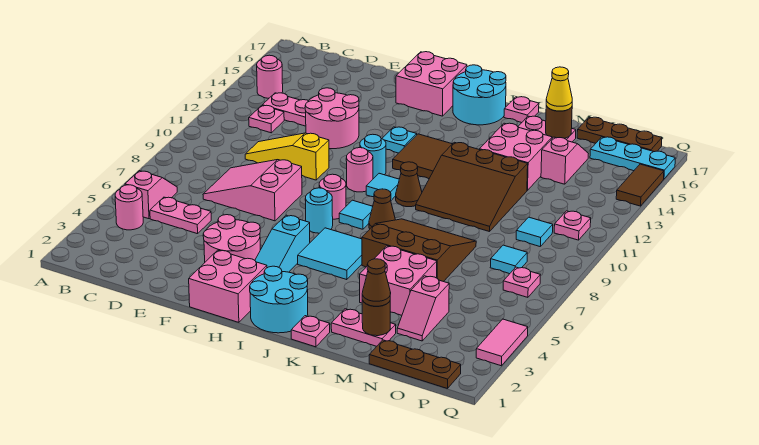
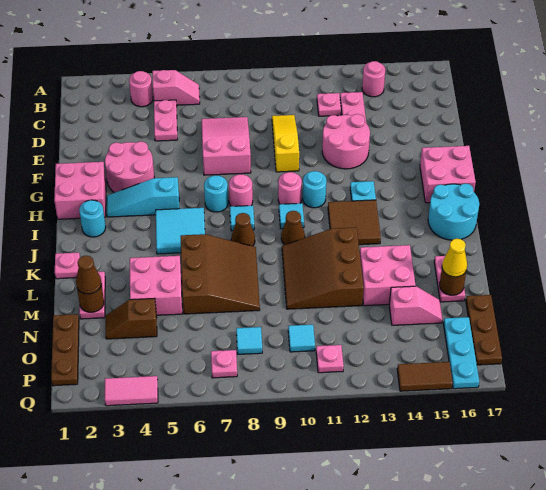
cyan round brick I1:J2 level 1 -> cyan round brick I2 level 1
pink plate K17 level 1 -> none
pink slope N3:N4 level 1 top 4 -> brown slope N3:N4 level 1 top 4

